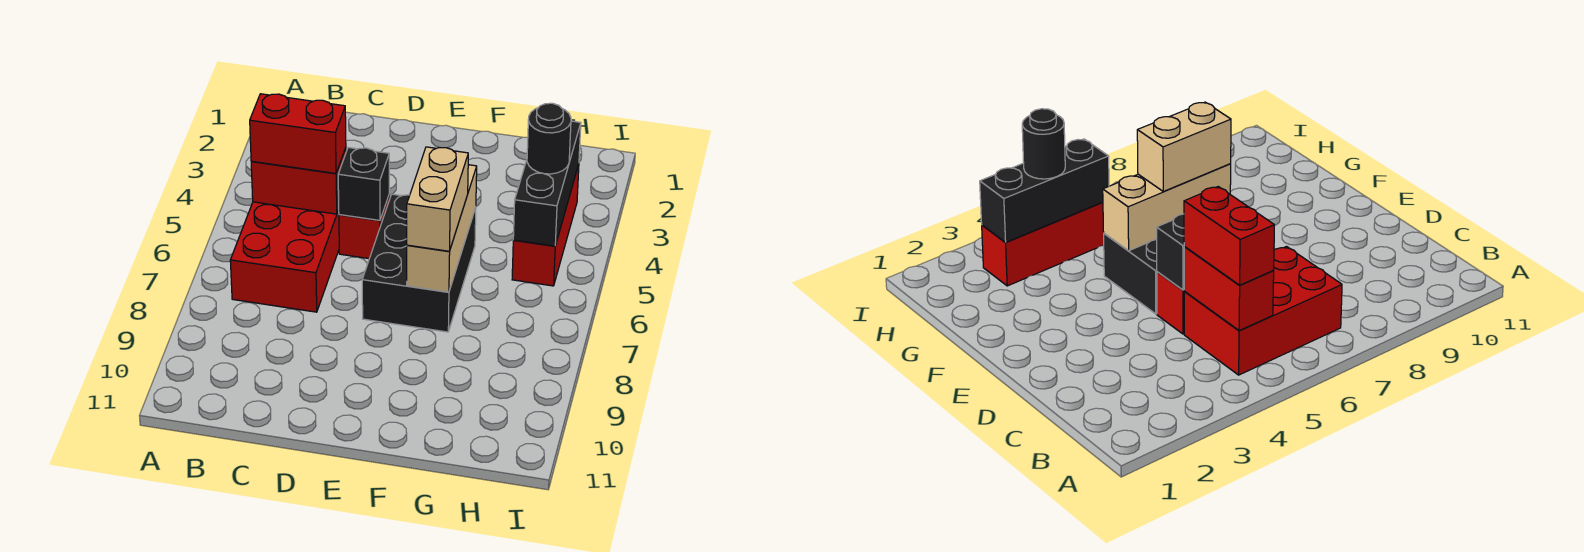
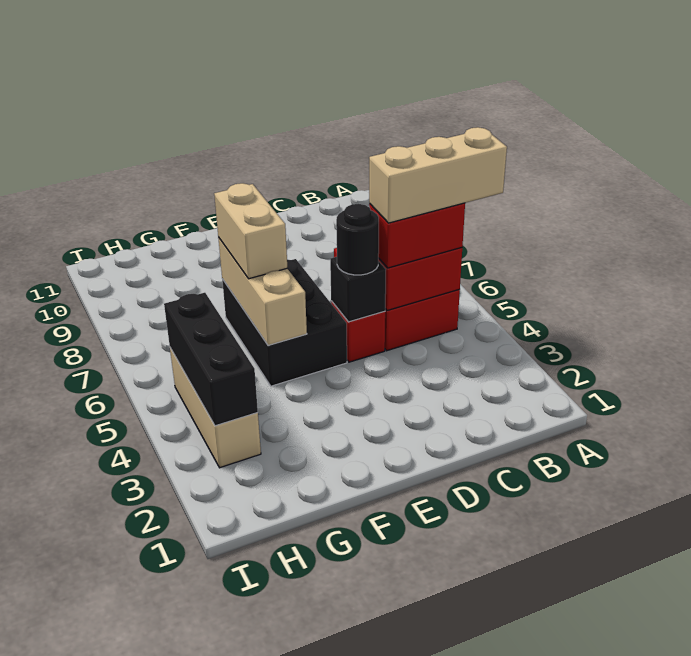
none -> tan brick A5:C5 level 4
red brick H3:H5 level 1 -> tan brick H3:H5 level 1
black round brick H4 level 3 -> black round brick D5 level 3

